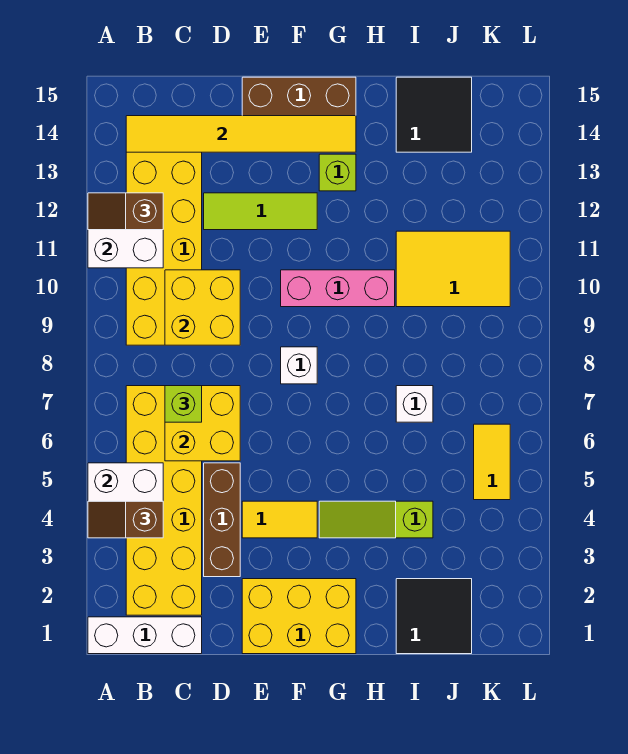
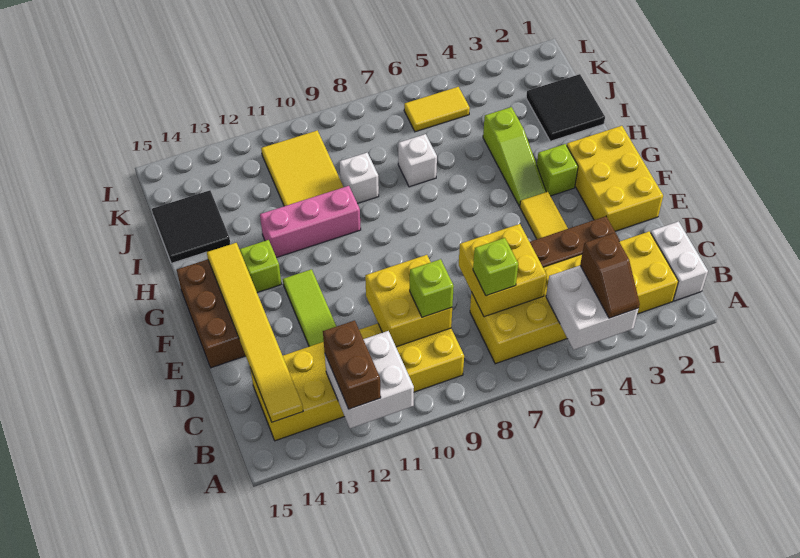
white brick A1:C1 level 1 -> white brick B1:C1 level 1
brown slope A12:B12 level 3 top B -> brown brick A12:B12 level 3
none -> lime brick C9 level 3
white brick F8 level 1 -> white brick I9 level 1
pink brick F10:H10 level 1 -> pink brick H10:H12 level 1
none -> lime brick G3 level 1

